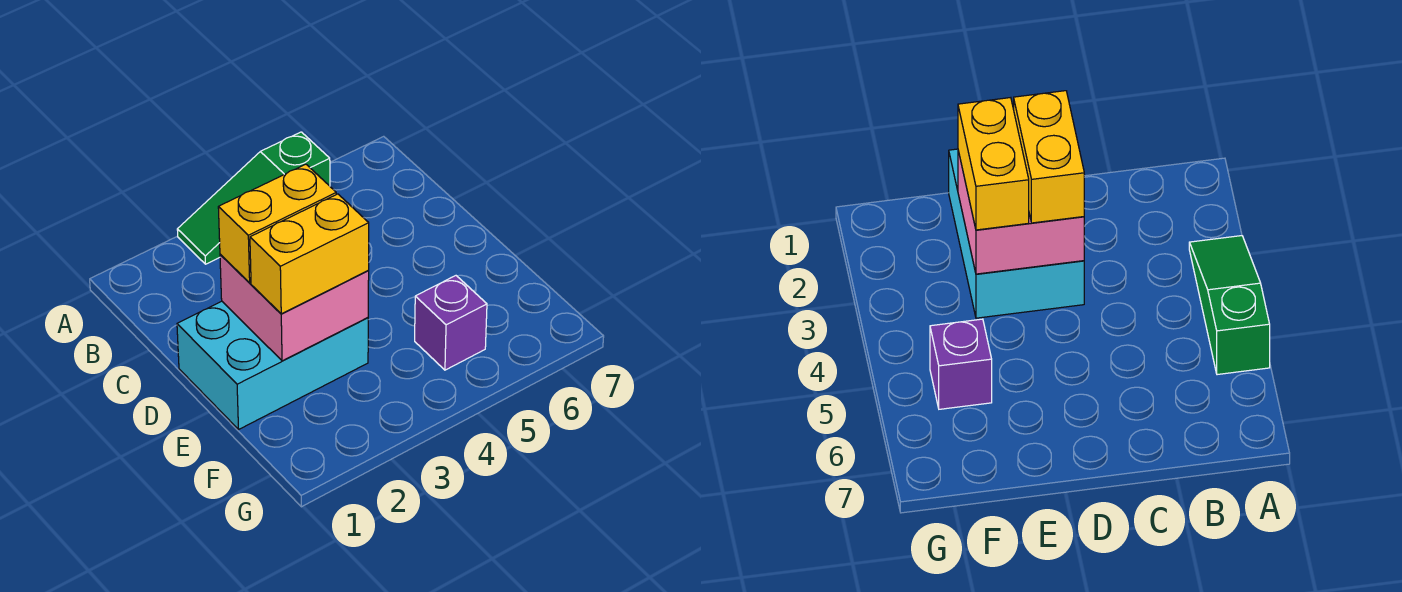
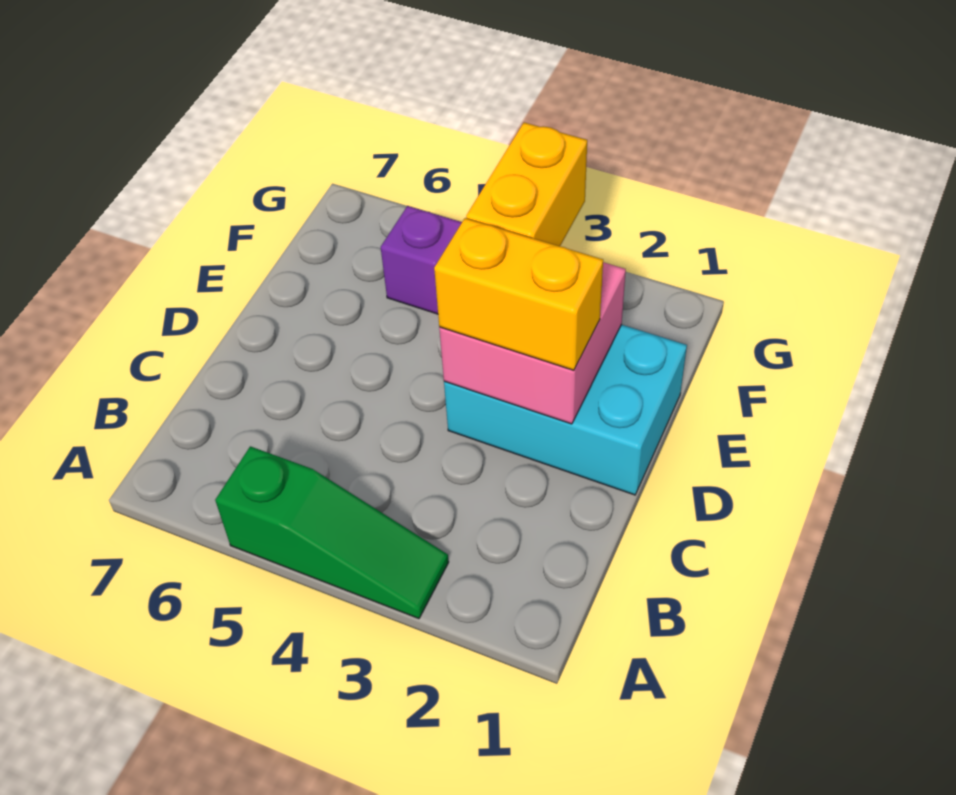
yellow brick E2:E3 level 3 -> yellow brick E3:F3 level 3

